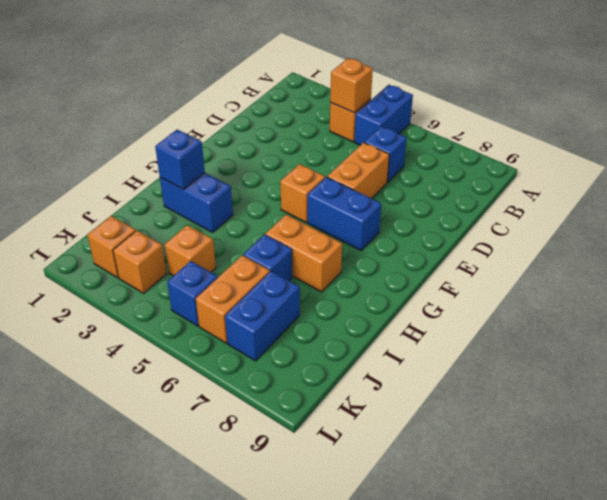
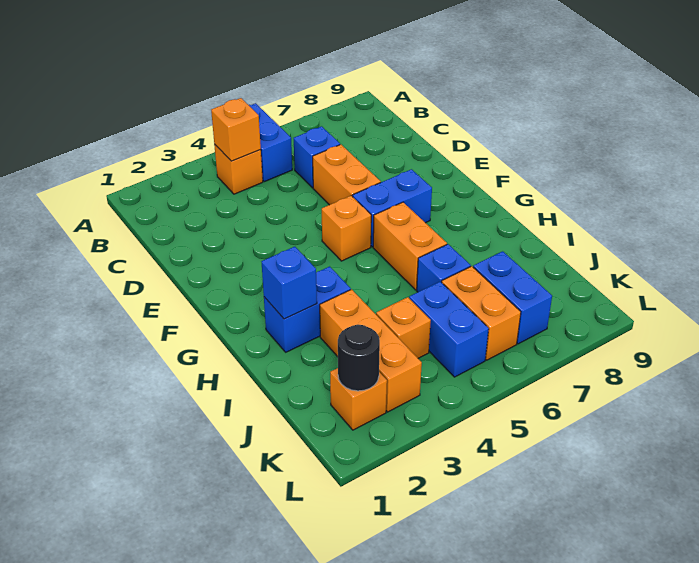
orange brick H6:H7 level 1 -> orange brick G6:H6 level 1
none -> black round brick K2 level 2
orange brick K3 level 1 -> orange brick I3:K3 level 1
blue brick K5 level 1 -> blue brick J5:K5 level 1

